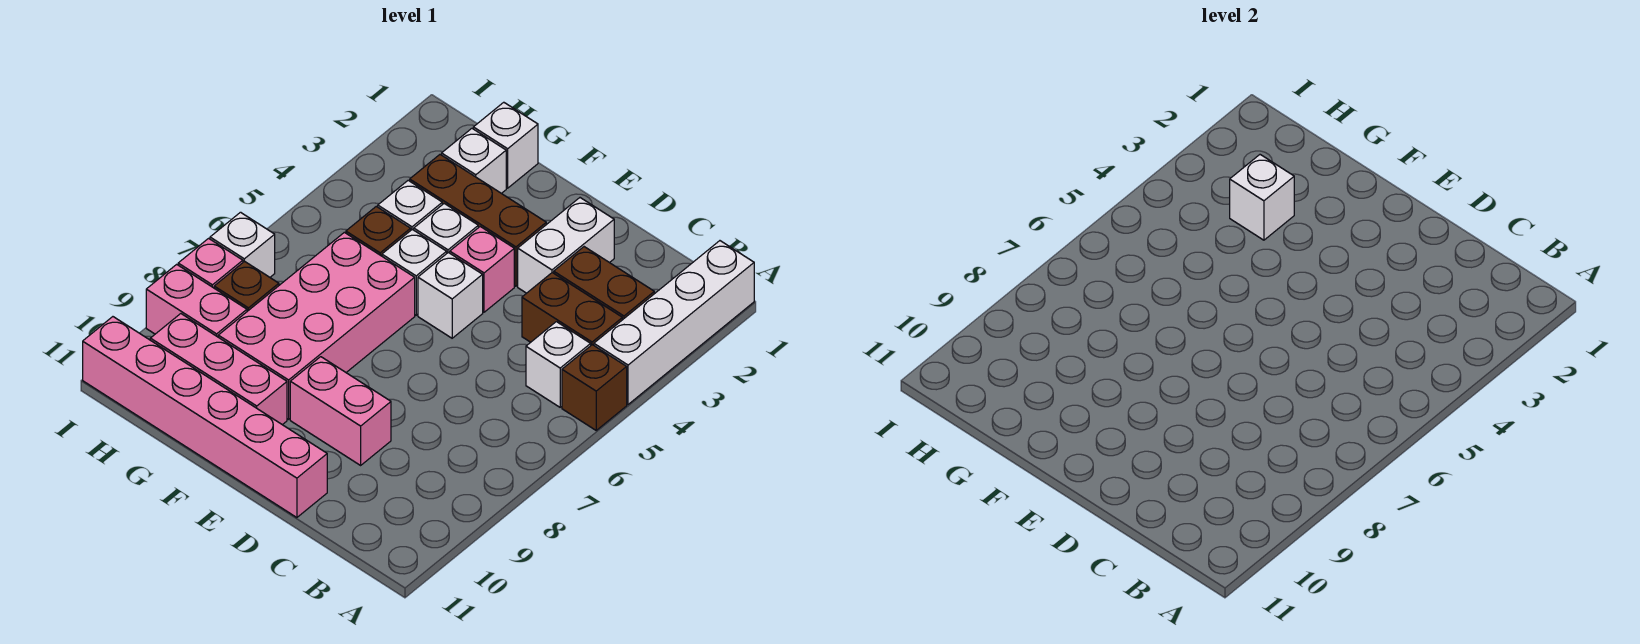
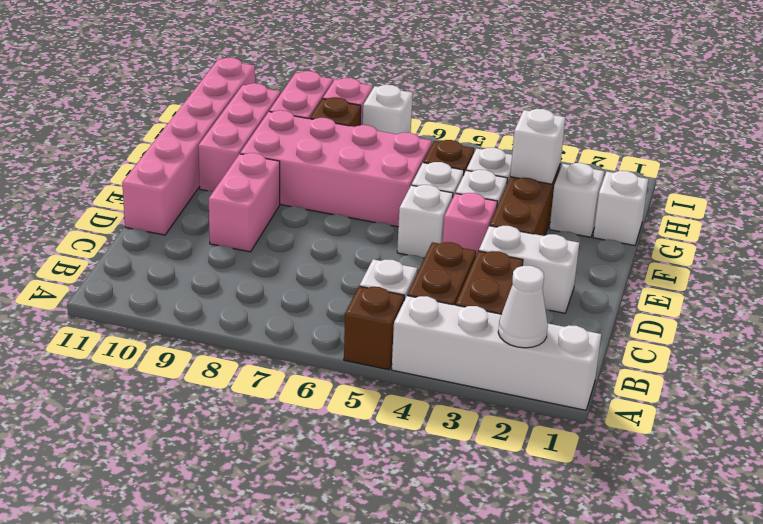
none -> white cone A2 level 2

